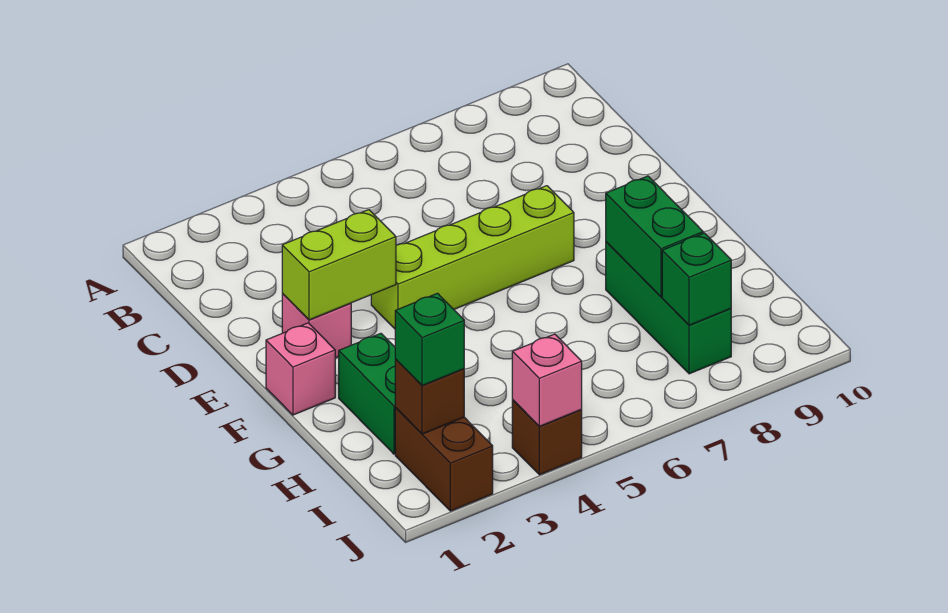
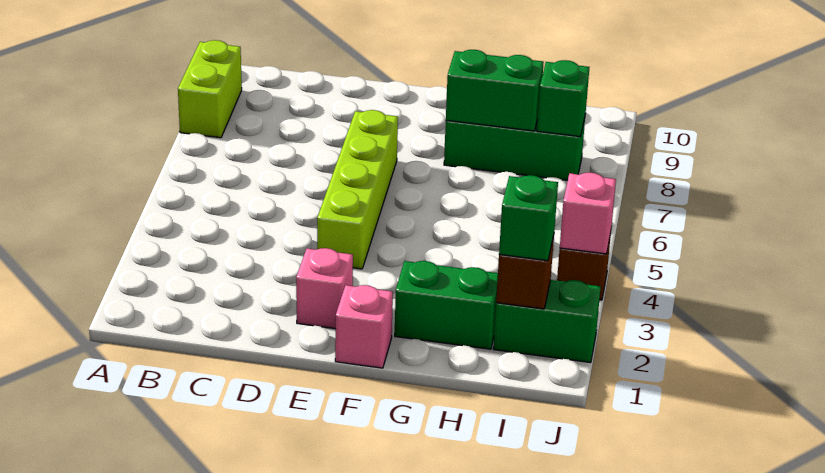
lime brick E2:E3 level 2 -> lime brick A8:A9 level 1
brown brick I2:J2 level 1 -> green brick I2:J2 level 1

